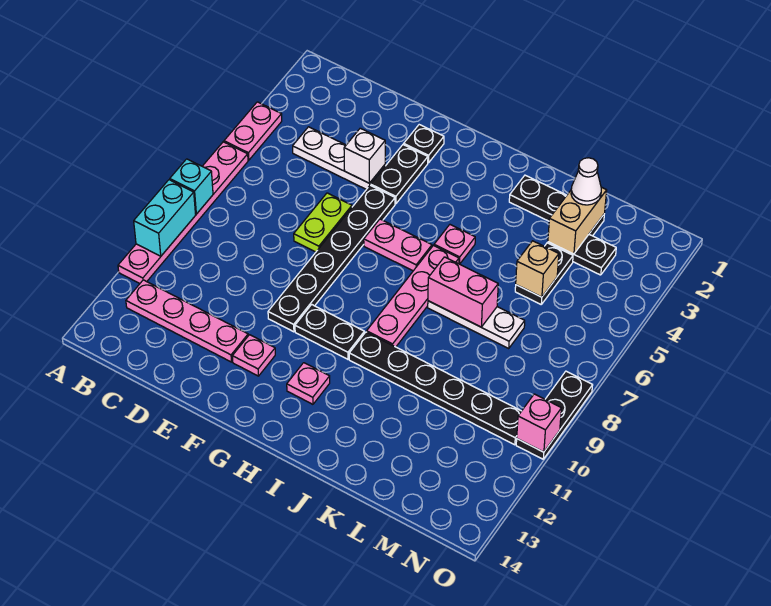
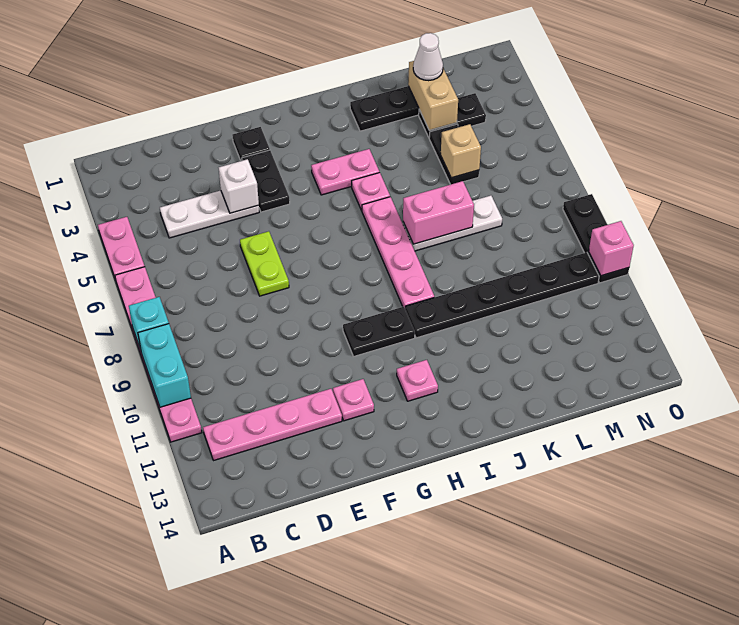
black plate F5:F10 level 1 -> none
pink plate G6:H6 level 1 -> pink plate H4:I4 level 1

